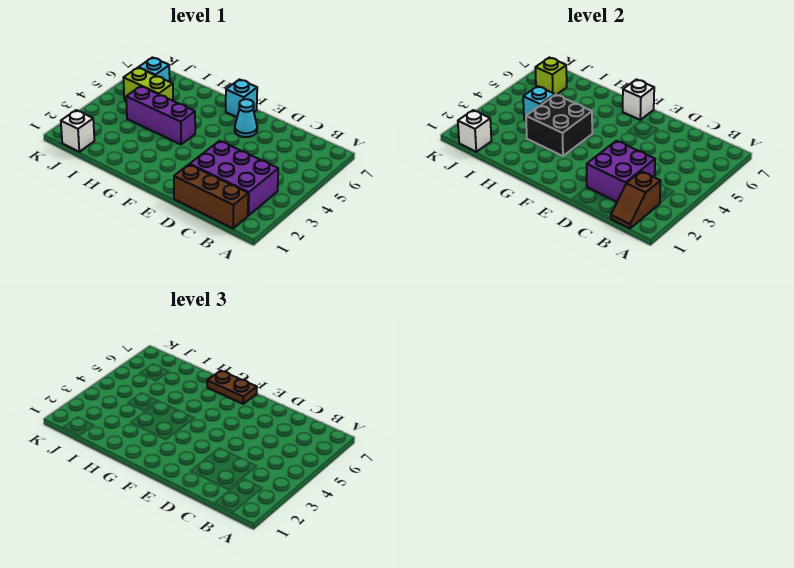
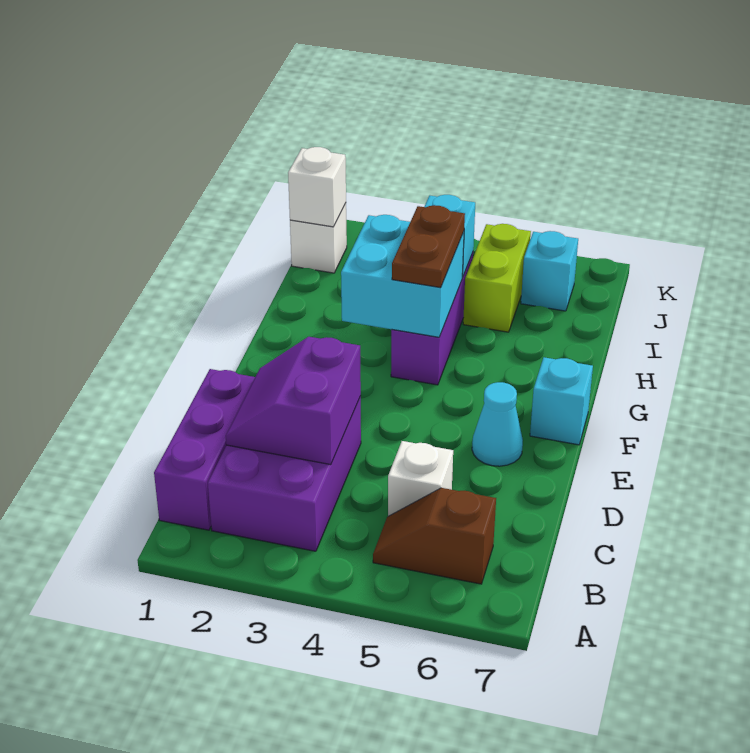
brown brick B1:D1 level 1 -> purple brick B1:D1 level 1
brown slope B1:B2 level 2 top 2 -> brown slope B5:B6 level 1 top 6
purple brick C2:D3 level 2 -> purple slope C2:D3 level 2 top 3
white brick F7 level 2 -> white brick C5 level 1
brown plate F7:G7 level 3 -> brown plate G4:H4 level 3
black brick G3:H4 level 2 -> cyan brick G3:H4 level 2
lime brick J6 level 2 -> none

